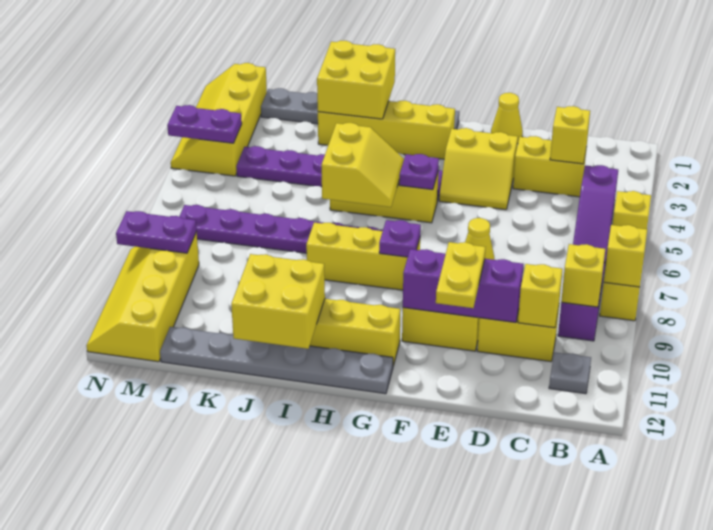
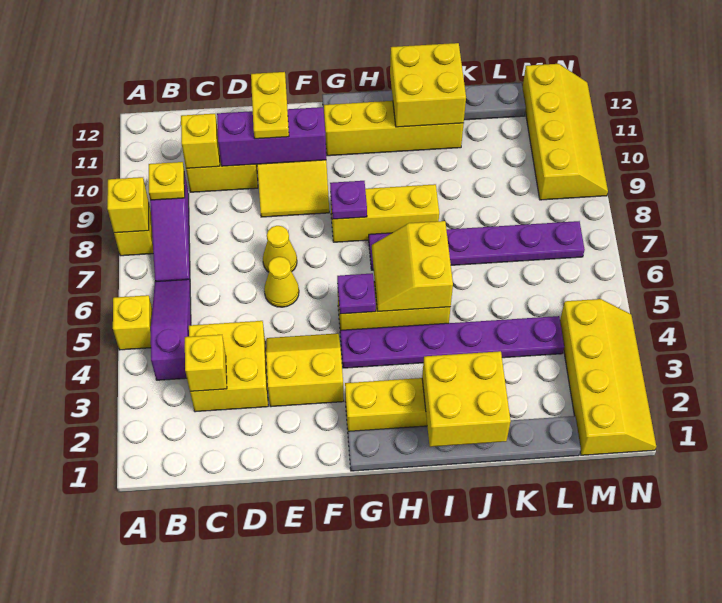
yellow brick B9 level 2 -> yellow plate B9 level 2
grey plate B11 level 1 -> none
yellow brick C3:D3 level 1 -> yellow brick C3:D4 level 1
yellow cone E1 level 1 -> yellow cone E6 level 1
purple plate M4:N4 level 2 -> none
purple plate M9:N9 level 2 -> none

